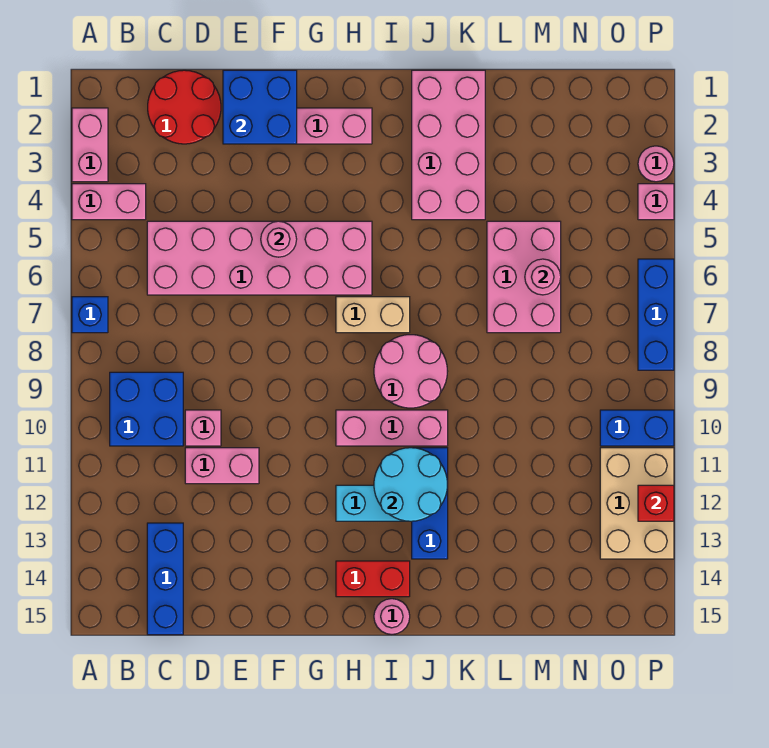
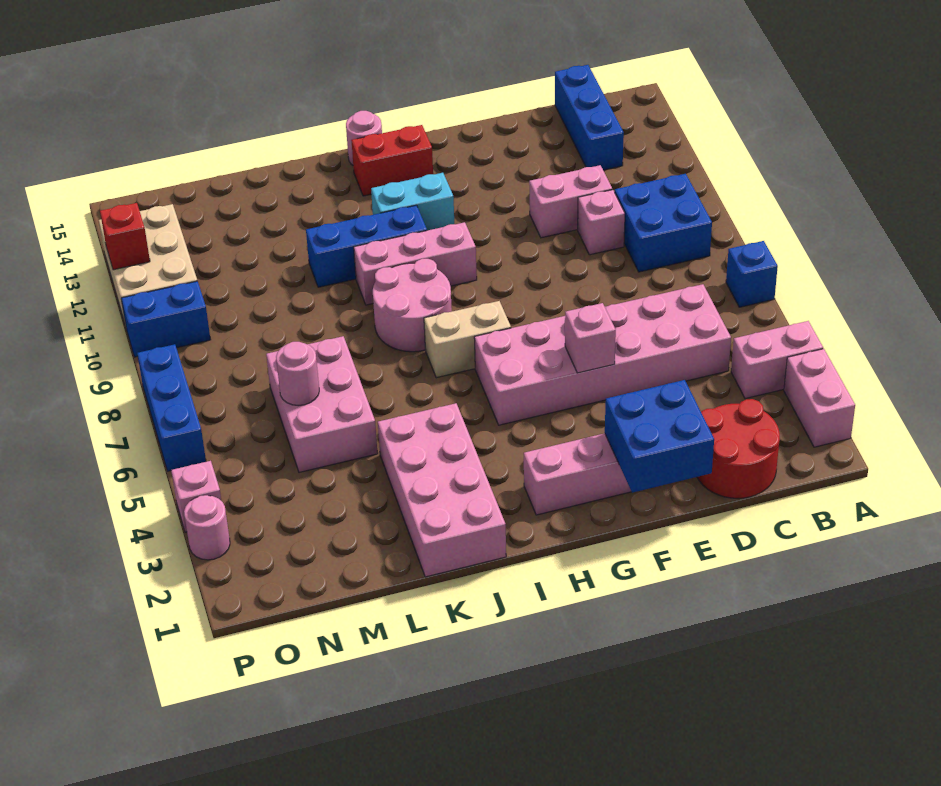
pink round brick F5 level 2 -> pink brick F5 level 2
cyan round brick I11:J12 level 2 -> none
blue brick J11:J13 level 1 -> blue brick I11:K11 level 1

